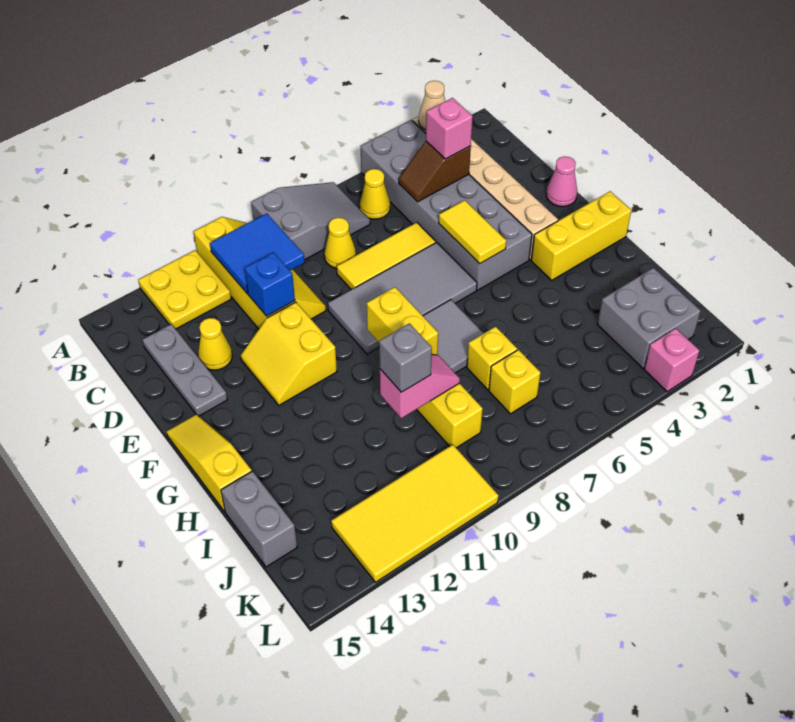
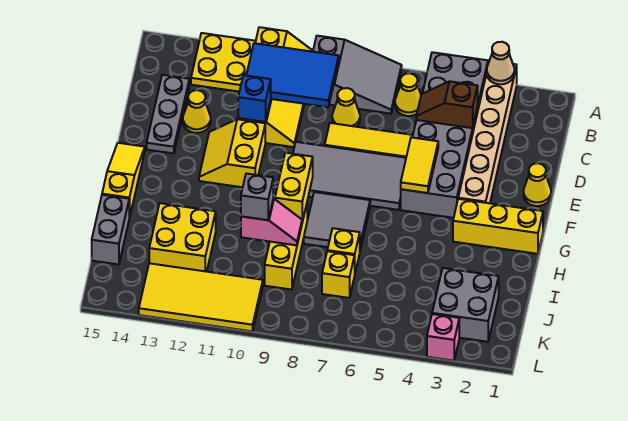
blue tile B10:C11 level 2 -> blue tile B9:C11 level 2
pink brick C4 level 3 -> none
pink cone E1 level 1 -> yellow cone E1 level 1
none -> yellow brick I12:J13 level 1

